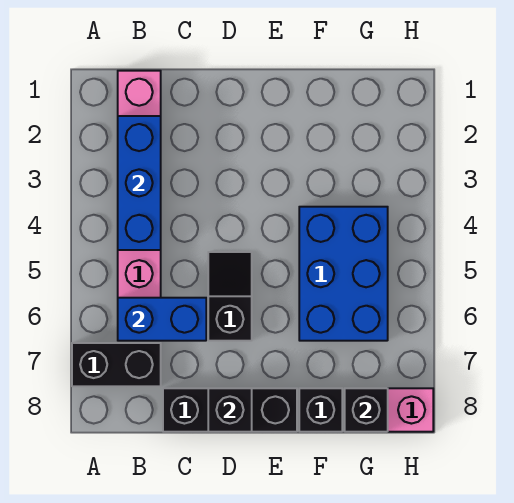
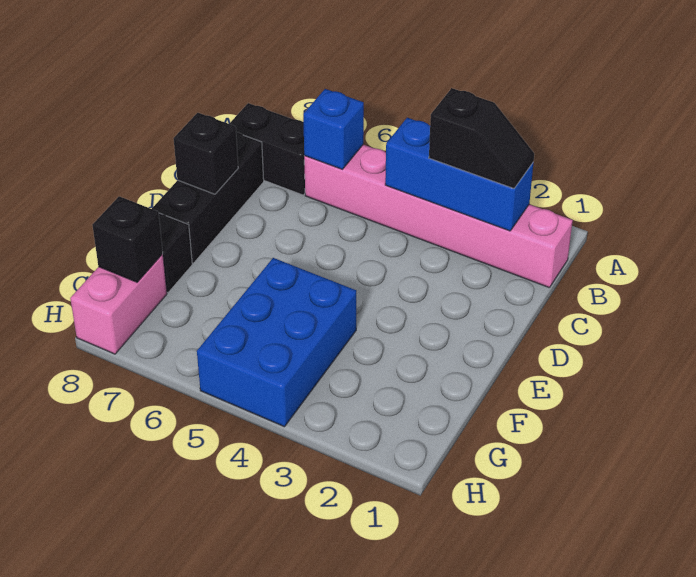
black brick A7:B7 level 1 -> black brick B7:B8 level 1
blue brick B6:C6 level 2 -> blue brick B6 level 2
black slope D5:D6 level 1 top 6 -> black slope B2:B3 level 3 top 3
blue brick F4:G6 level 1 -> blue brick F4:H5 level 1

